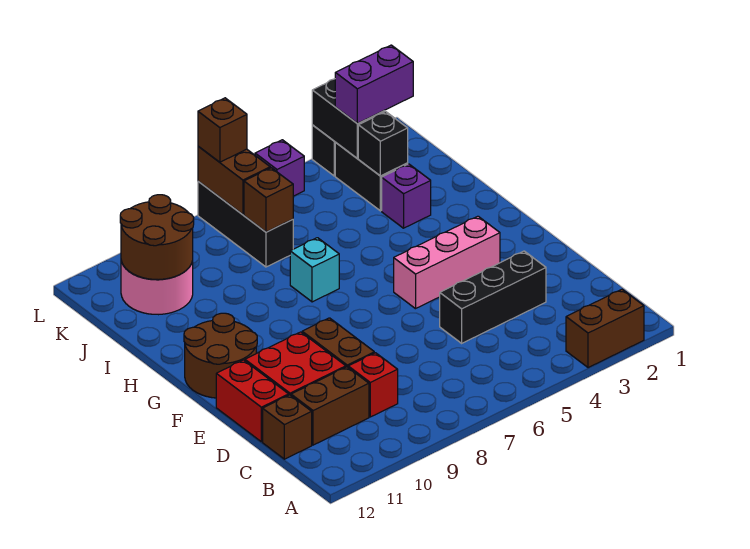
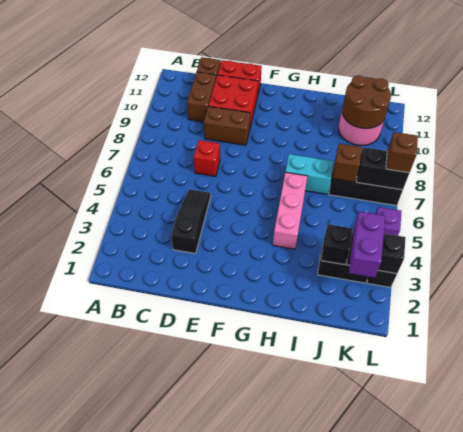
brown brick A2:A3 level 1 -> none
red brick C9 level 1 -> red brick D7 level 1
black brick D3:D5 level 1 -> black slope D3:D5 level 1 top 3
pink brick F3:F5 level 1 -> pink brick H4:H6 level 1
brown round brick F11:G12 level 1 -> none
cyan brick H7 level 1 -> cyan brick H7:I7 level 1
purple brick I3 level 1 -> none
brown brick K7:L7 level 2 -> black brick K7:L7 level 2

